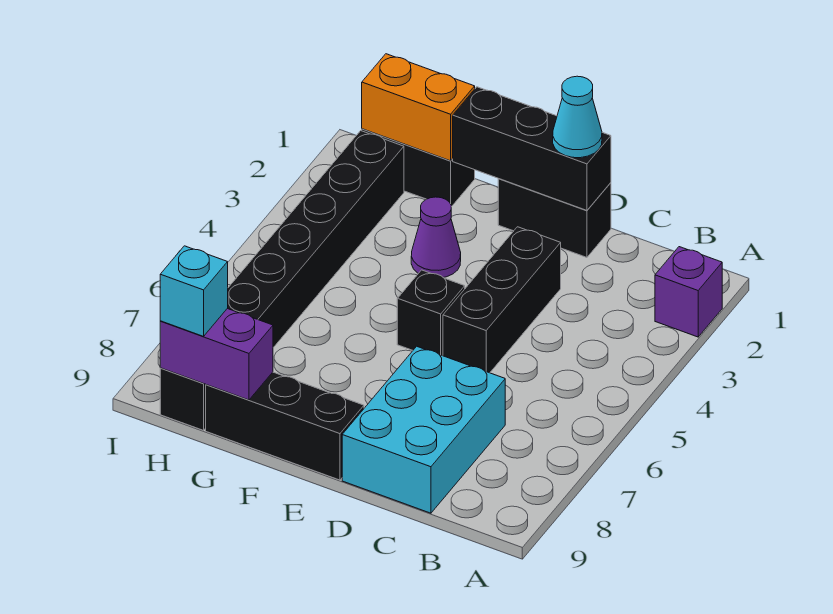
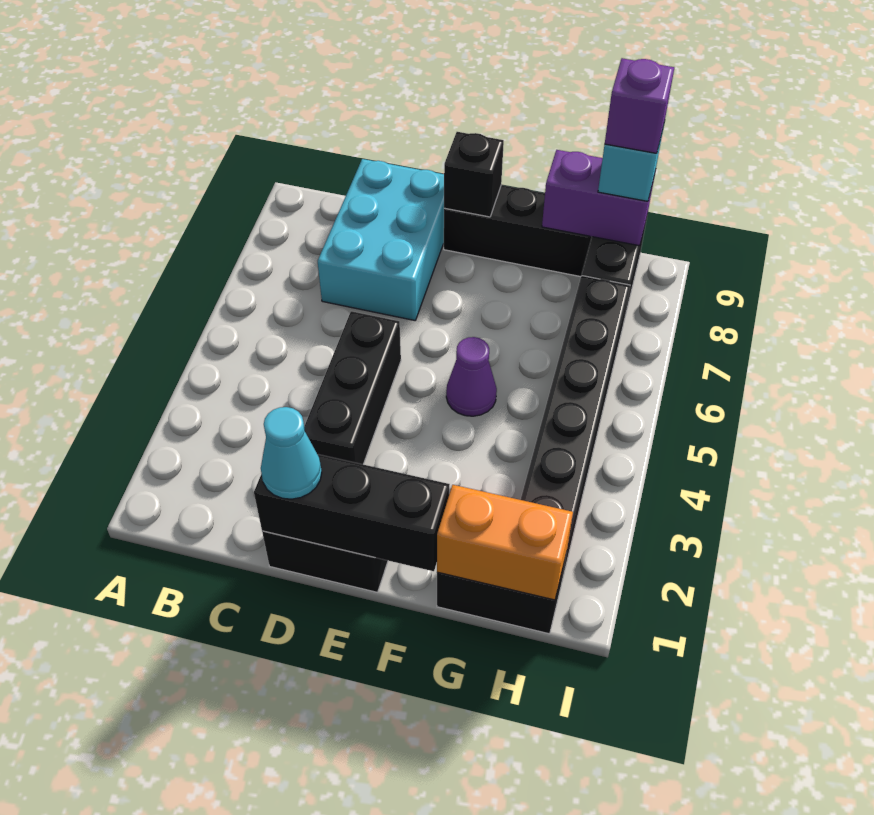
purple brick A2 level 1 -> purple brick H9 level 4
black brick E5 level 1 -> black brick E9 level 2
purple cone F3 level 1 -> purple cone F5 level 1

